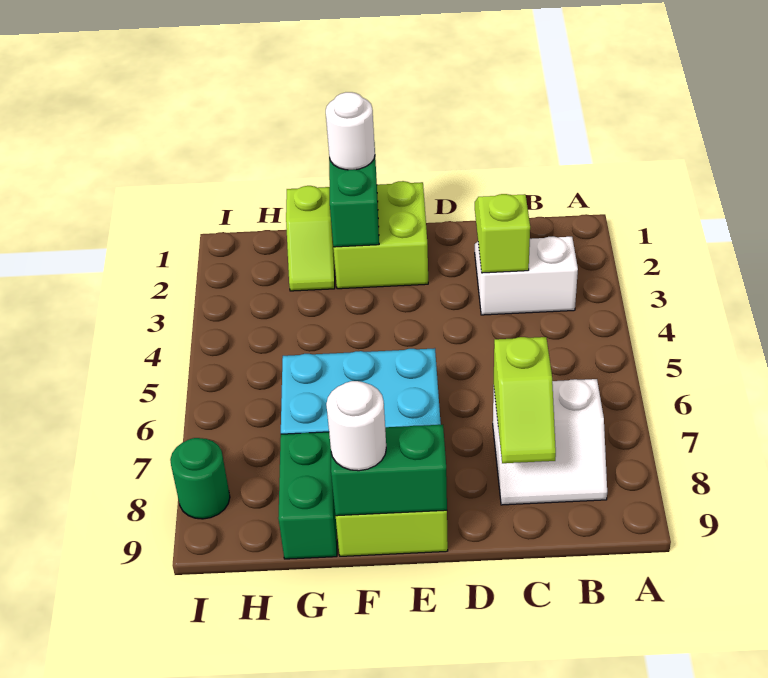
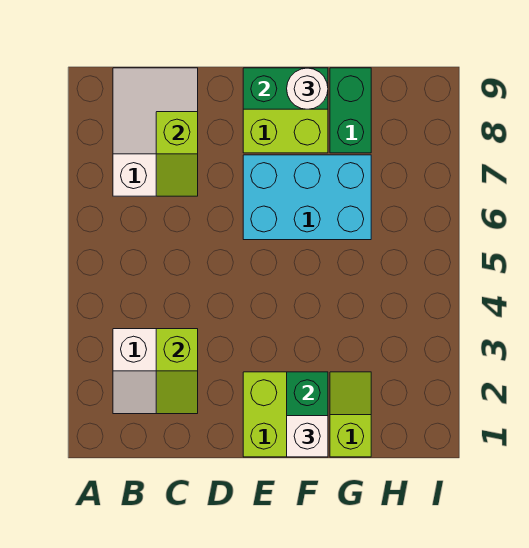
white slope B7:C8 level 1 top 7 -> white slope B7:C9 level 1 top 7
lime slope C7:C8 level 2 top 7 -> lime slope C7:C8 level 2 top 8
white round brick F1 level 3 -> white brick F1 level 3
green round brick I8 level 1 -> none

